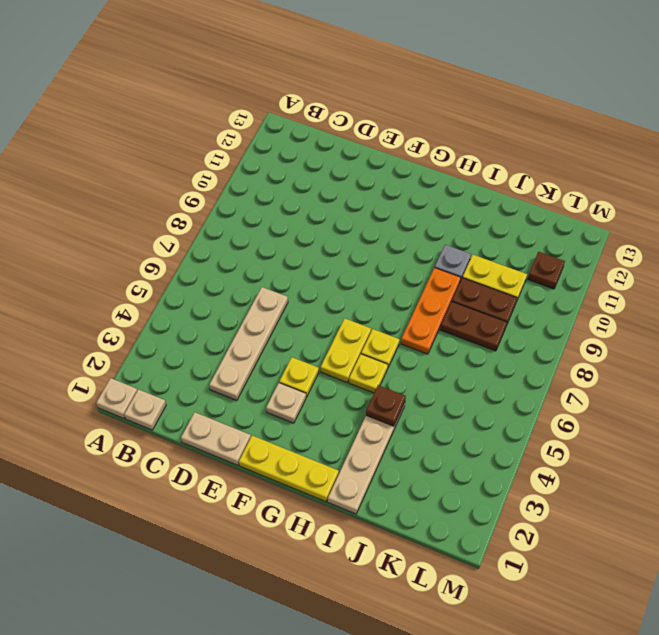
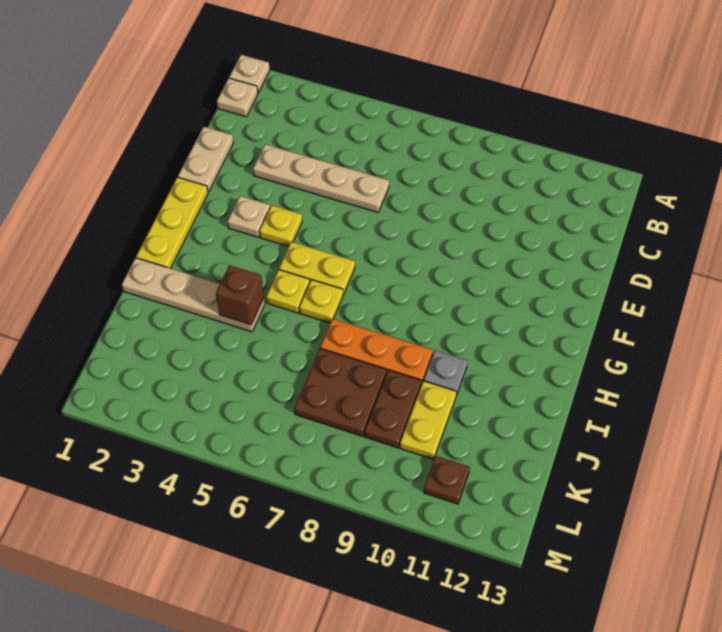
brown plate I4 level 2 -> brown brick I4 level 2
brown plate J8:K8 level 1 -> brown plate J7:K8 level 1

